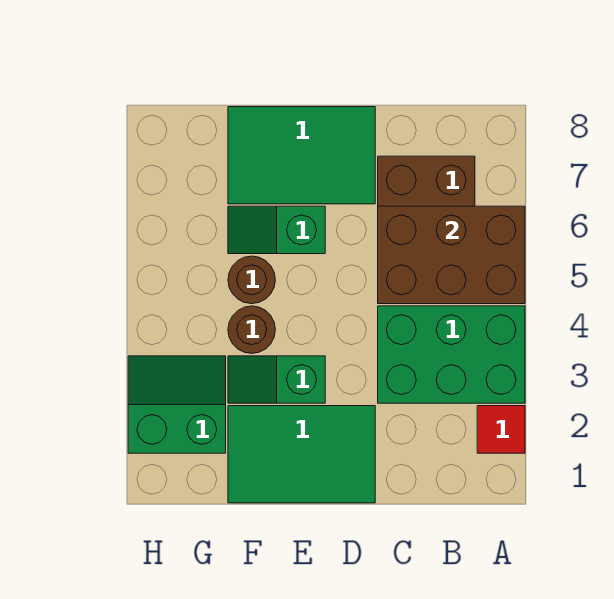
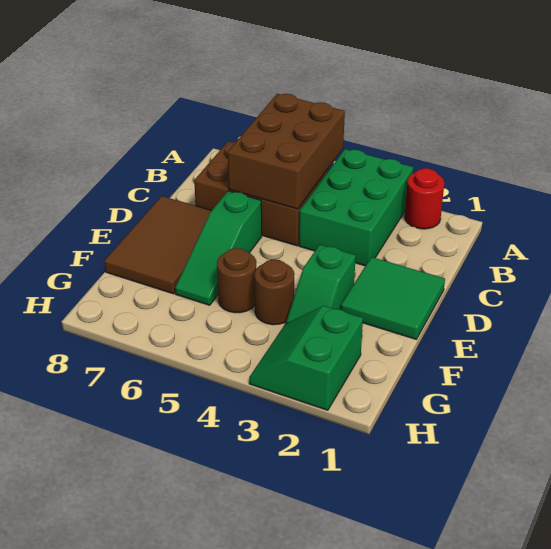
red tile A2 level 1 -> red round brick A2 level 1
green tile D1:F2 level 1 -> green tile D1:E2 level 1
green tile D7:F8 level 1 -> brown tile D7:F8 level 1
green slope E6:F6 level 1 top E -> green slope D6:F6 level 1 top D

